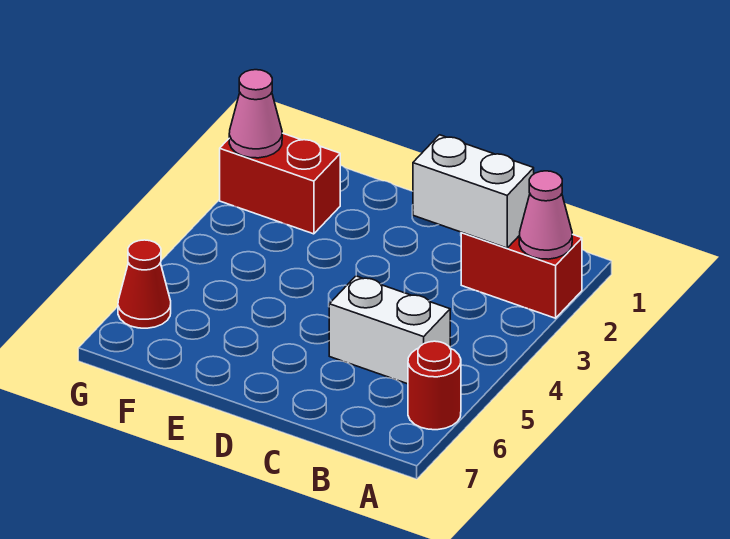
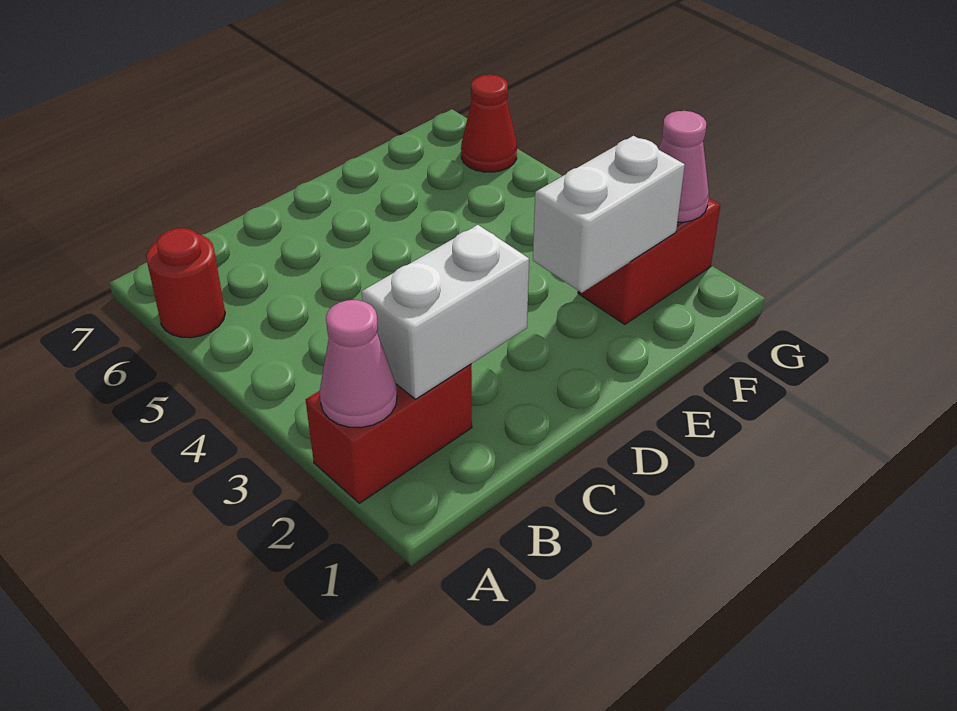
white brick B5:C5 level 1 -> white brick E2:F2 level 2

